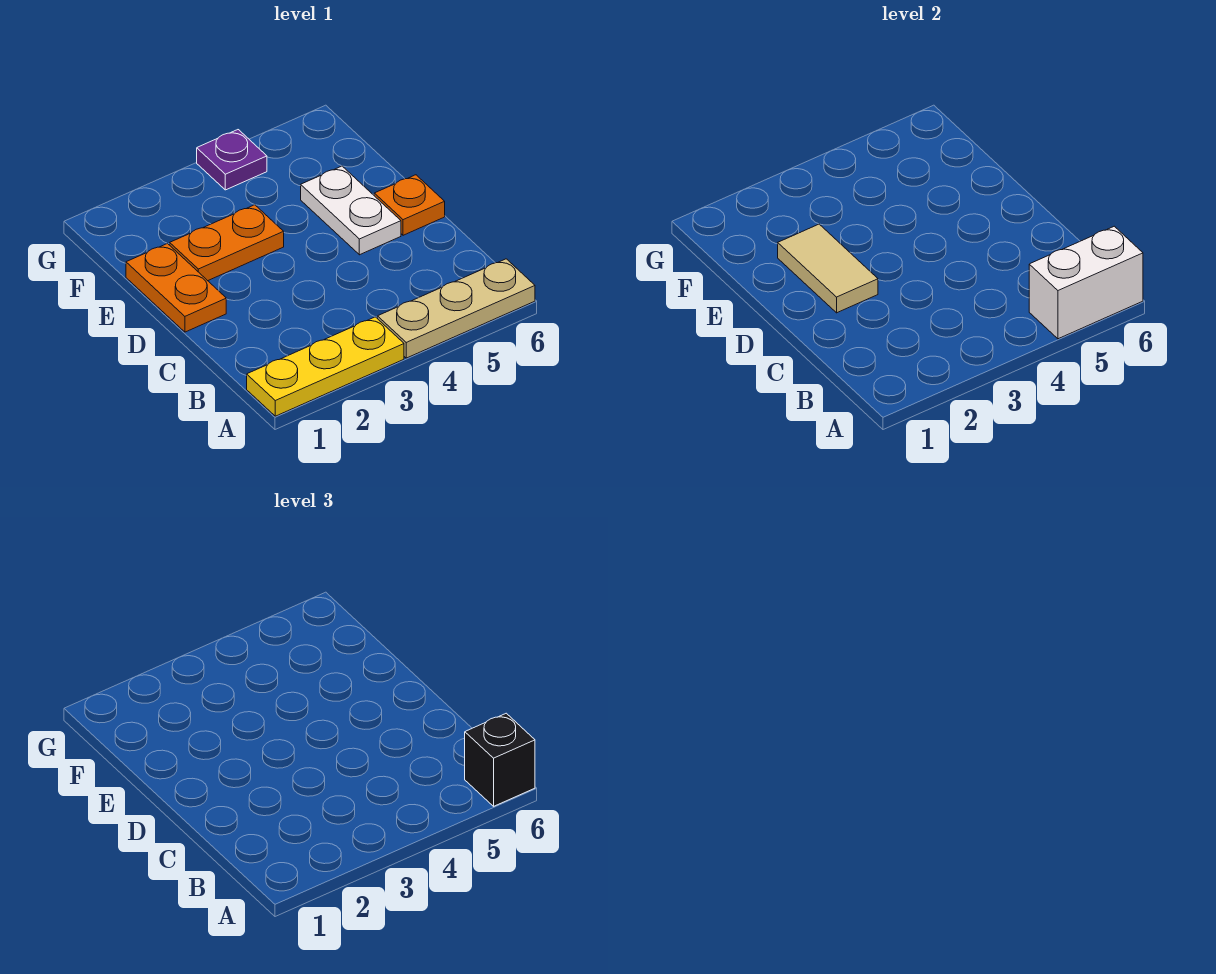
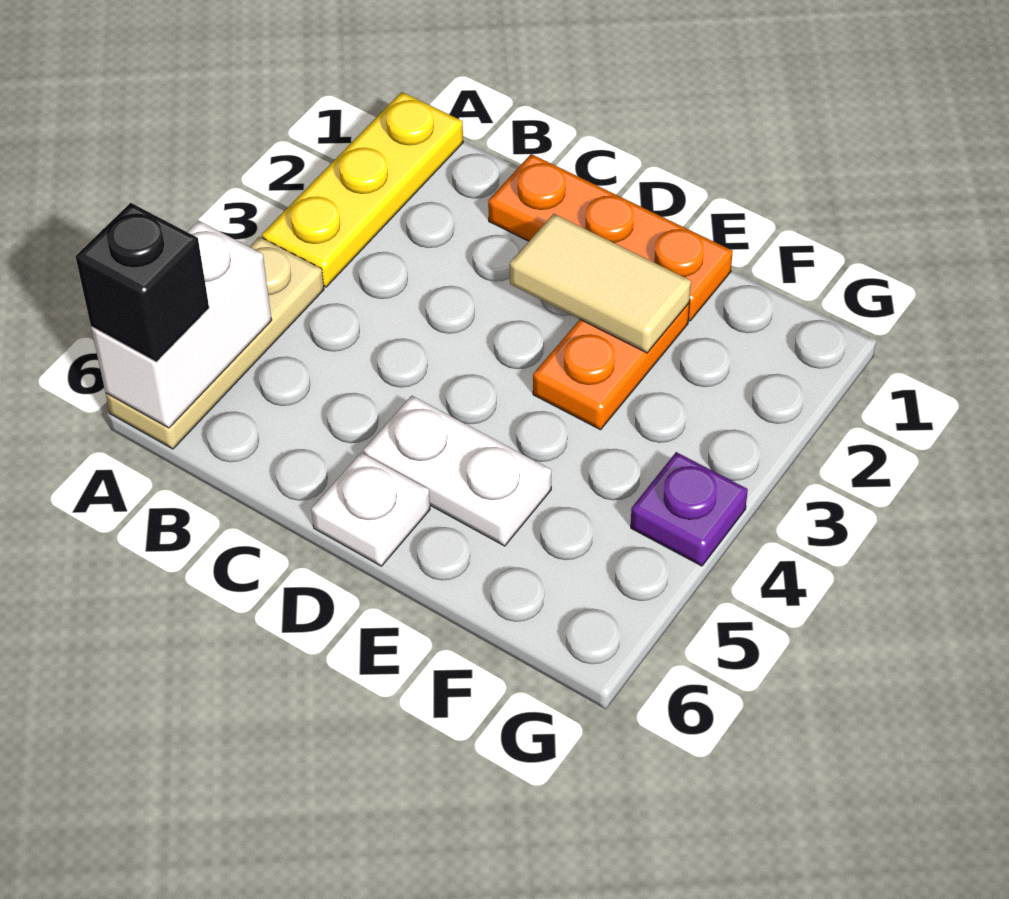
orange plate D1:E1 level 1 -> orange plate C1:E1 level 1
orange plate D6 level 1 -> white plate D6 level 1

